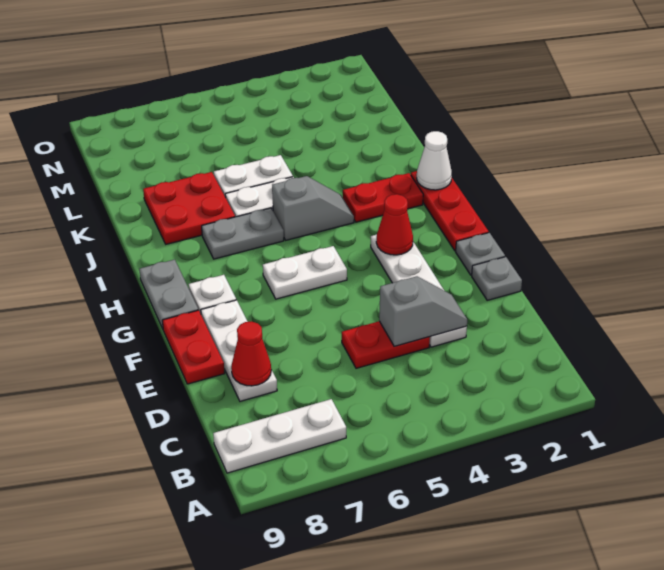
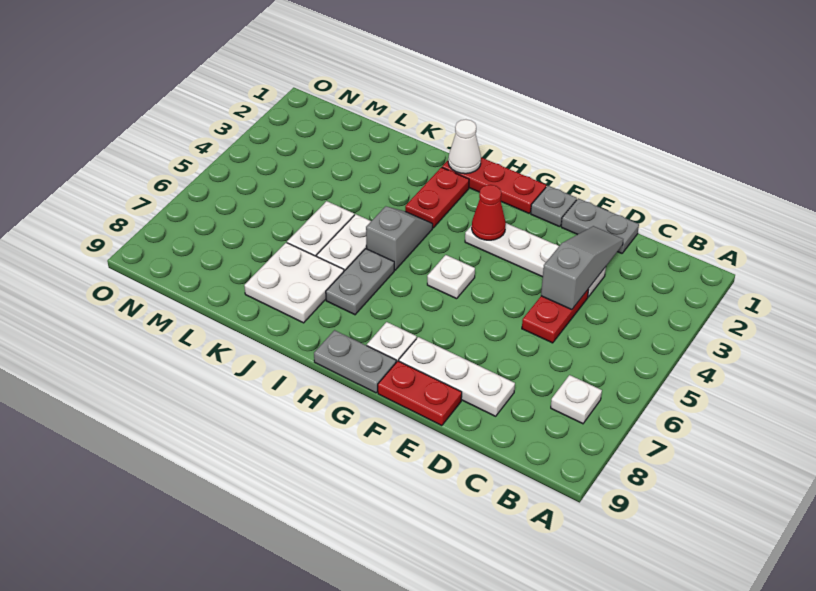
white plate B7:B9 level 1 -> white plate B7 level 1
grey slope D3:D4 level 2 top 4 -> grey slope D2:D4 level 2 top 4
red cone D8 level 2 -> none
grey plate E1 level 1 -> grey plate D1:E1 level 1
white plate G5:G6 level 1 -> white plate G5 level 1
red plate J7:K8 level 1 -> white plate J7:K8 level 1

